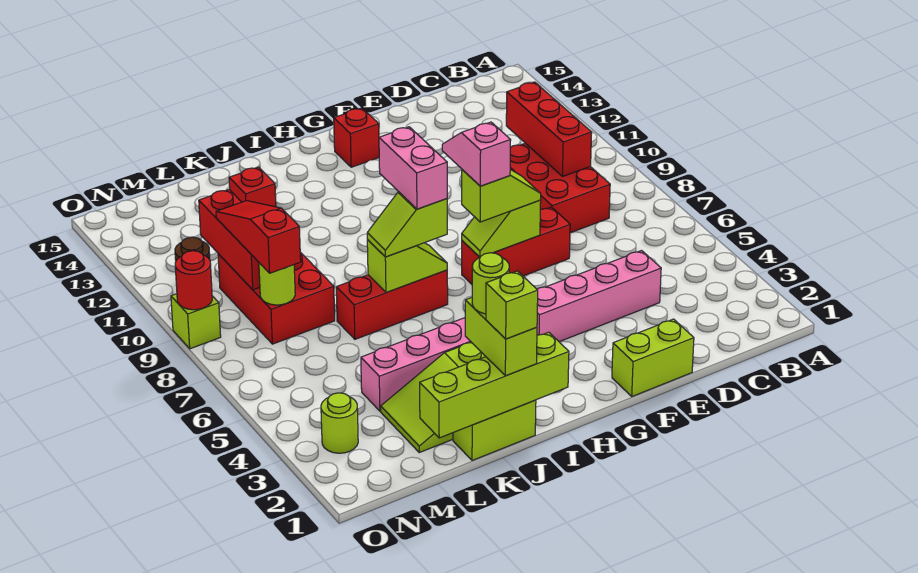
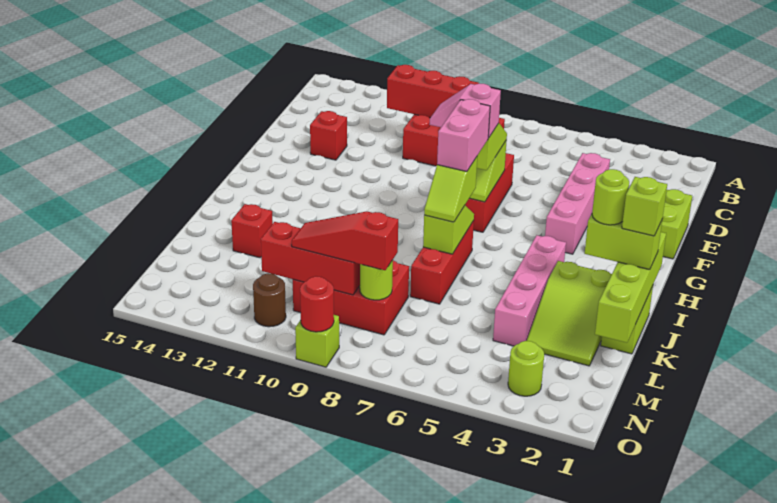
red brick G14 level 1 -> red brick E13 level 1
pink brick I7:I8 level 4 -> pink brick H7:I7 level 4

